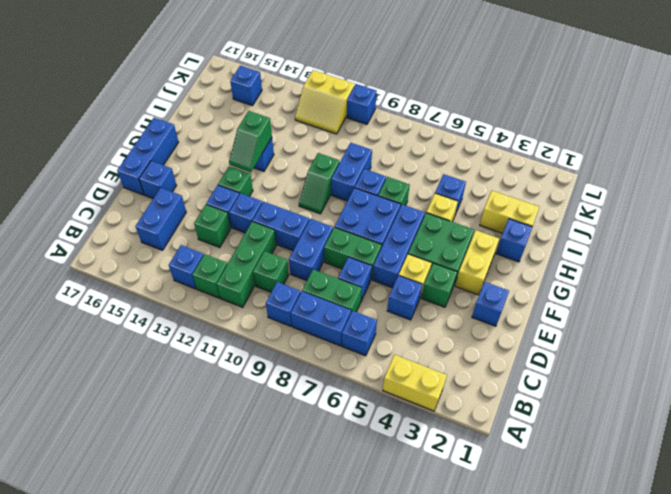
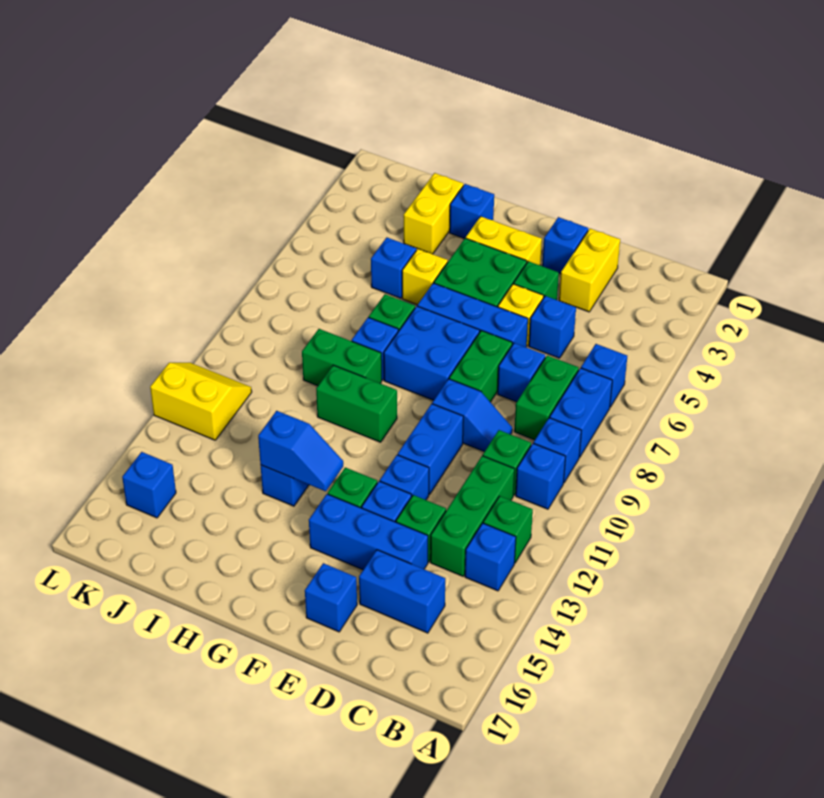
yellow brick A3:A4 level 1 -> yellow brick D2:D3 level 1
green brick B11:D11 level 1 -> green brick C11:C13 level 1
blue brick D9:E9 level 1 -> blue slope D9:E9 level 1 top E
blue brick E17:G17 level 1 -> blue brick D14:F14 level 1
green slope G10:H10 level 1 top H -> green brick G10:H10 level 1
green slope G13:H13 level 2 top H -> blue slope G13:H13 level 2 top H
blue brick H9:I9 level 1 -> green brick H9:I9 level 1
yellow slope K11:L12 level 1 top L -> yellow slope K11:L12 level 1 top 12
blue brick L10 level 1 -> blue brick B10 level 1

